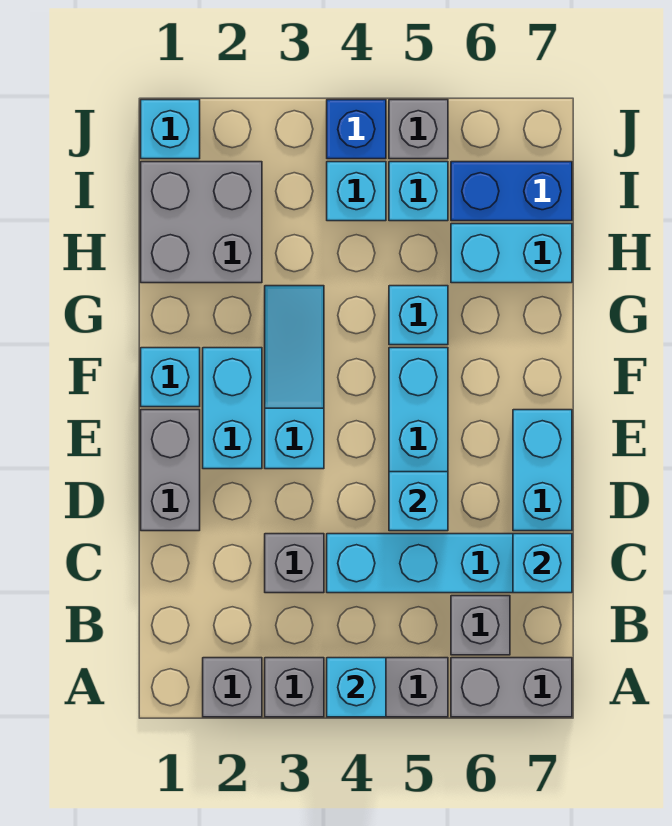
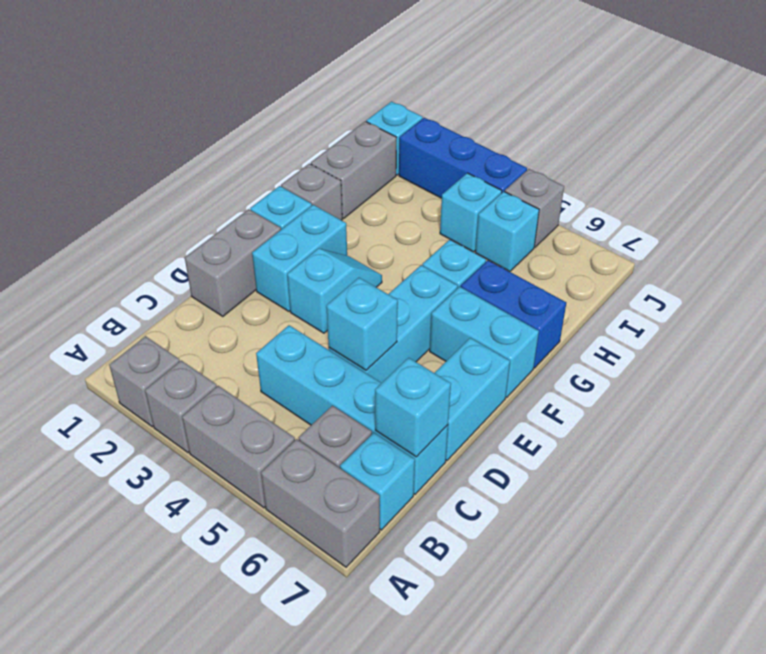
cyan brick A4 level 2 -> cyan brick B7 level 1
grey brick C3 level 1 -> grey brick G1 level 1
cyan slope E3:G3 level 1 top E -> cyan slope E3:F3 level 1 top E
grey brick H1:I2 level 1 -> grey brick H1:I1 level 1
cyan brick H6:H7 level 1 -> cyan brick F6:F7 level 1
blue brick I6:I7 level 1 -> blue brick G6:G7 level 1
blue brick J4 level 1 -> blue brick J2:J4 level 1

